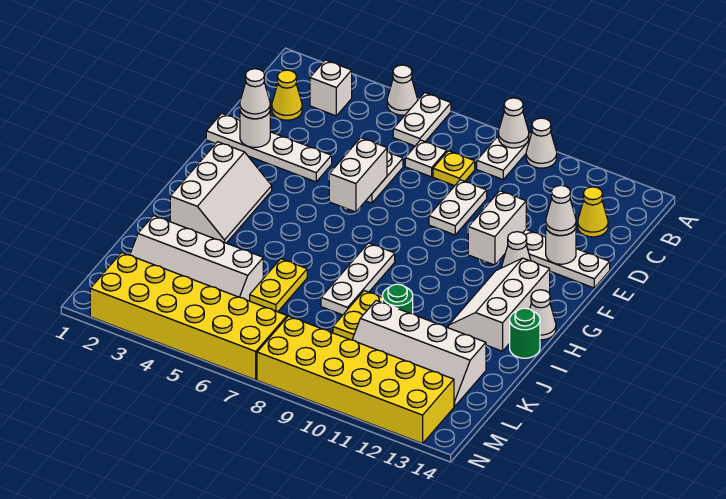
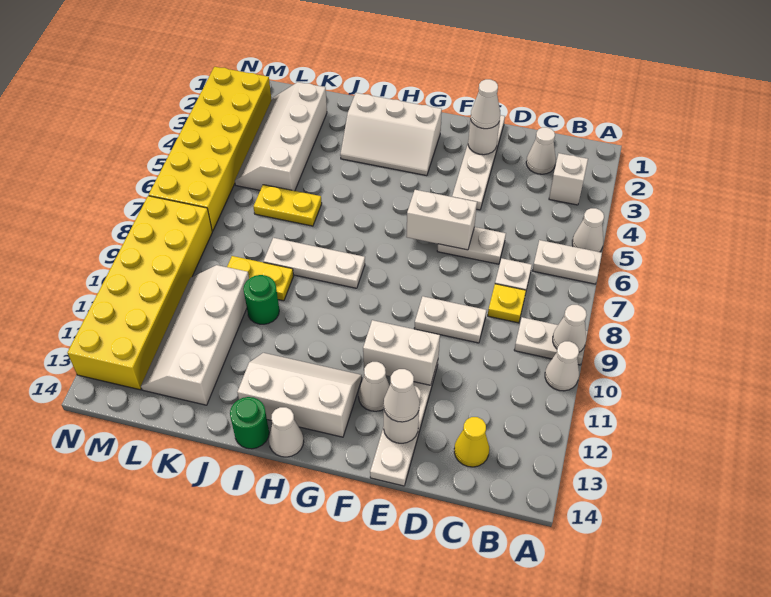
yellow cone C2 level 1 -> white cone C2 level 1

